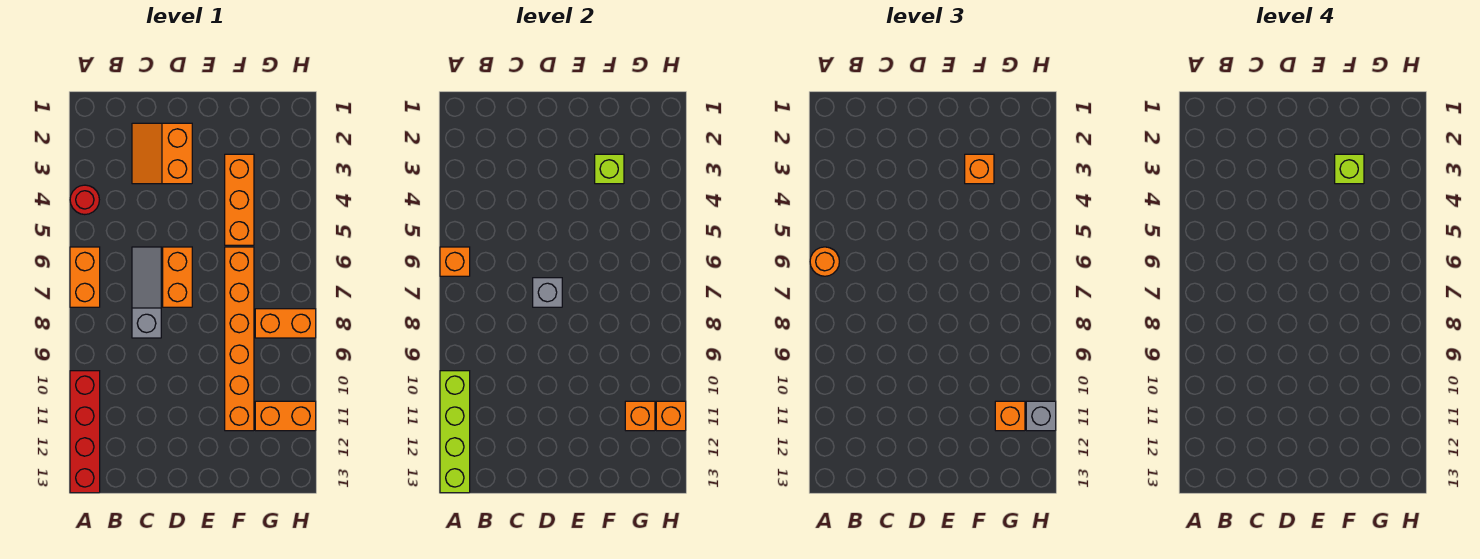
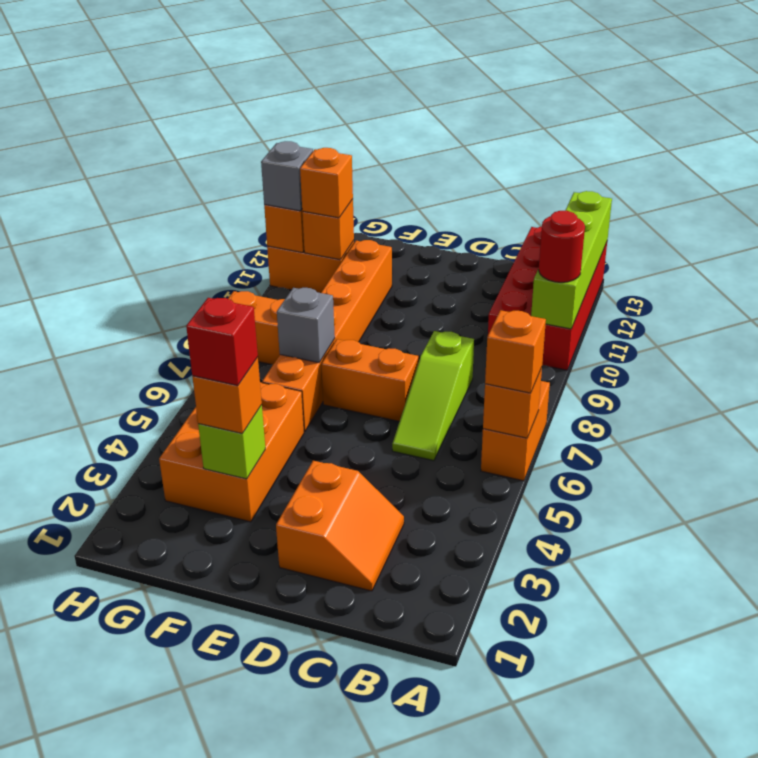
red round brick A4 level 1 -> red round brick A10 level 3
orange round brick A6 level 3 -> orange brick A6 level 3
red brick A10:A13 level 1 -> red brick A10:B13 level 1
grey slope C6:C8 level 1 top 8 -> lime slope C6:C8 level 1 top 8
orange brick D6:D7 level 1 -> orange brick D7:E7 level 1
grey brick D7 level 2 -> grey brick F7 level 2
orange brick F3:F5 level 1 -> orange brick F3:G5 level 1
lime brick F3 level 4 -> red brick F3 level 4

